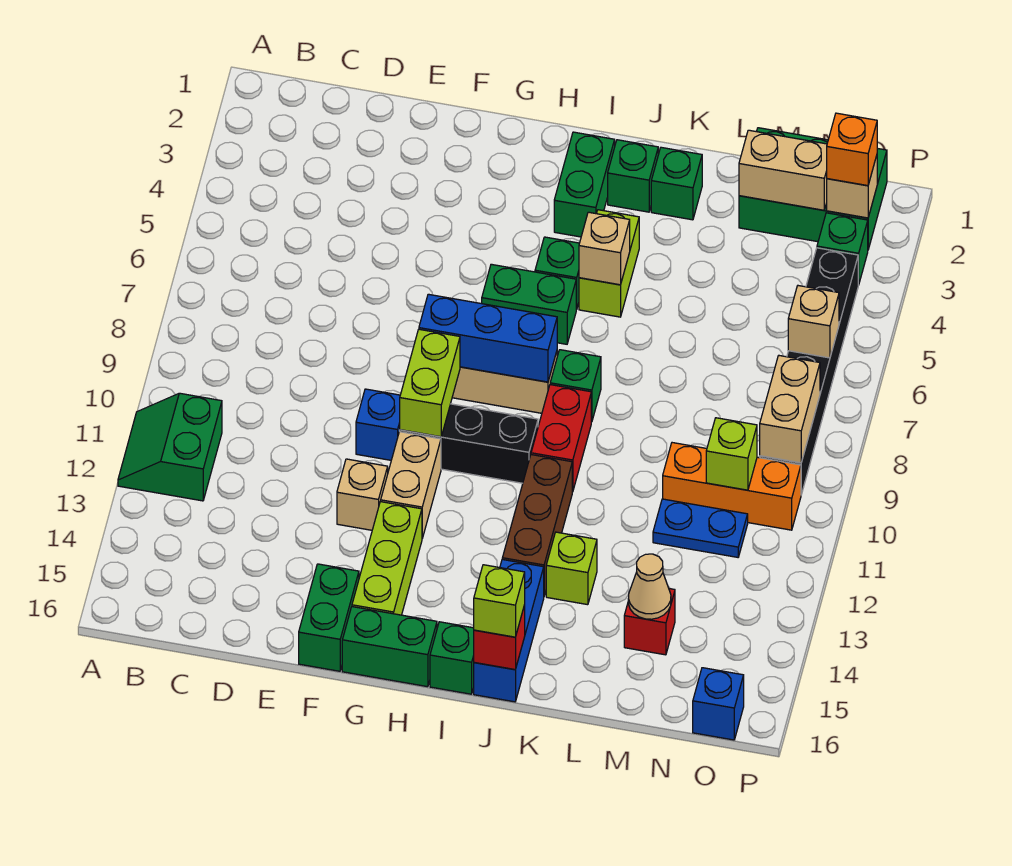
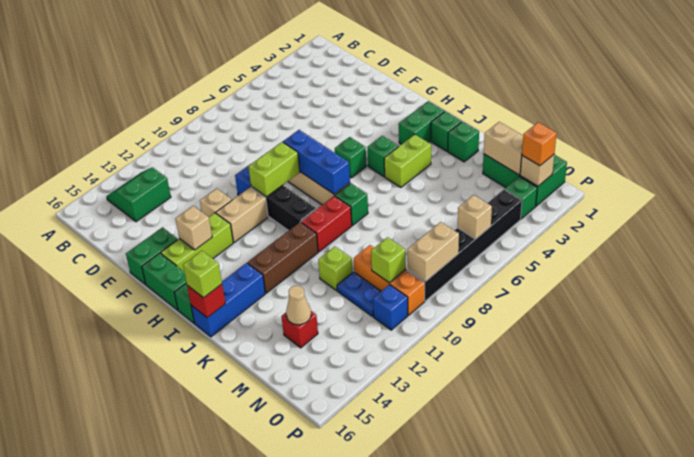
green slope A11:B12 level 1 top B -> green slope B13:C14 level 1 top C
green brick H6:I6 level 1 -> green brick H6 level 1
tan brick J5 level 2 -> tan brick G14 level 2
lime brick K13 level 1 -> lime brick L11 level 1
blue brick O16 level 1 -> blue brick O11 level 1

